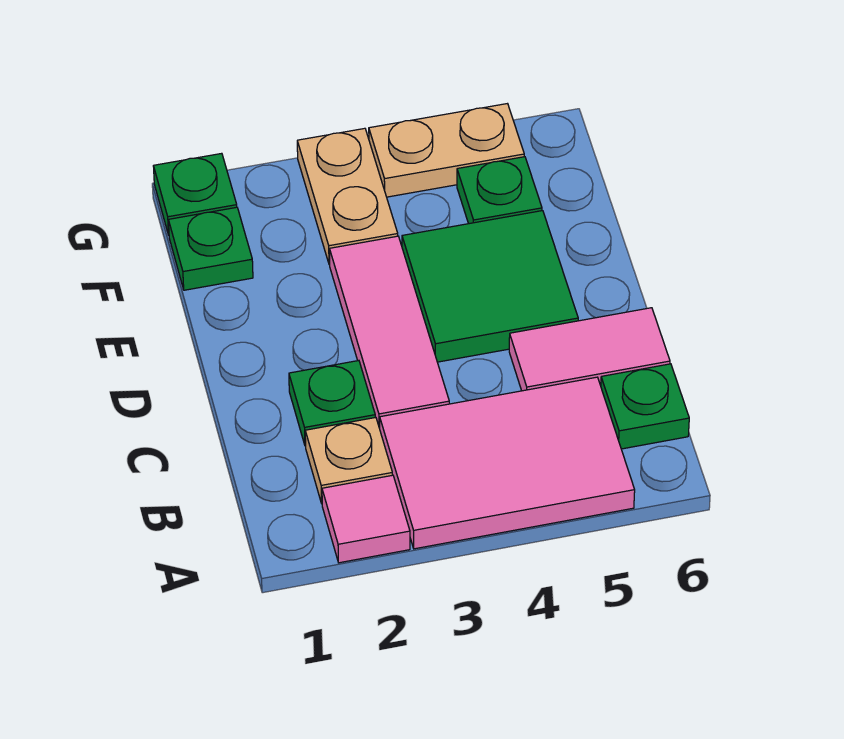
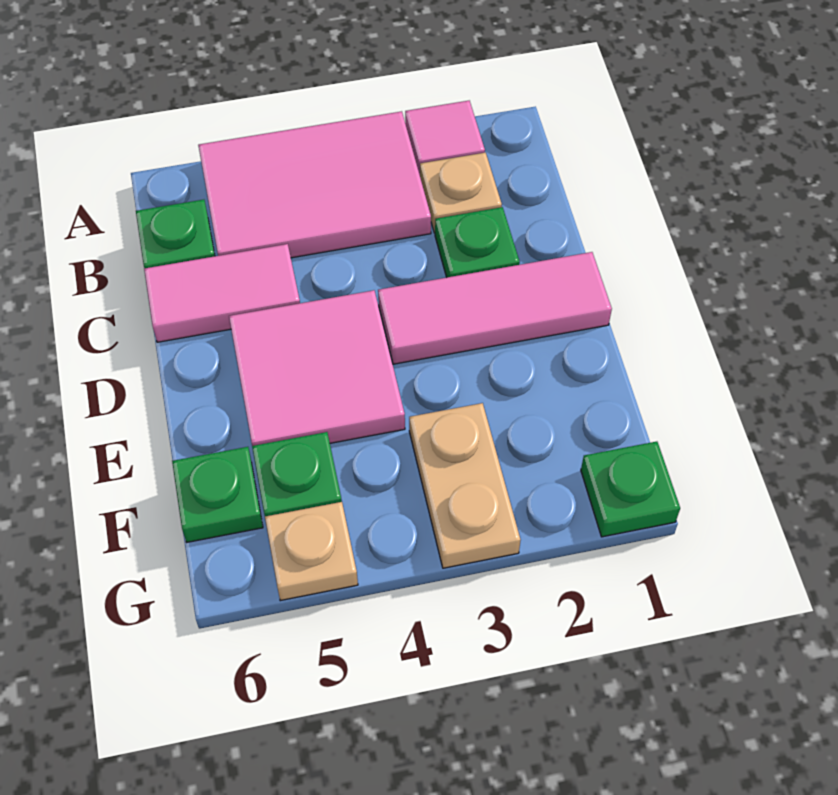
pink tile C3:E3 level 1 -> pink tile D1:D3 level 1
green tile D4:E5 level 1 -> pink tile D4:E5 level 1
green plate F1 level 1 -> green plate F6 level 1
tan plate G4:G5 level 1 -> tan plate G5 level 1

